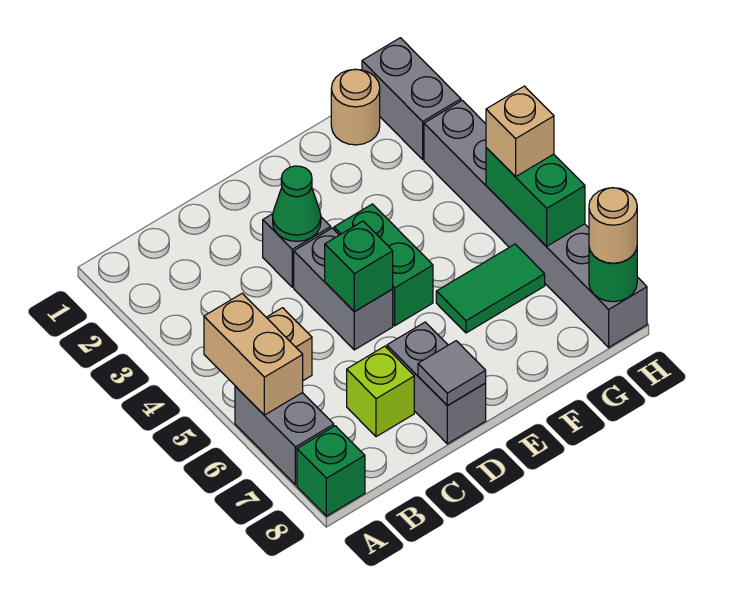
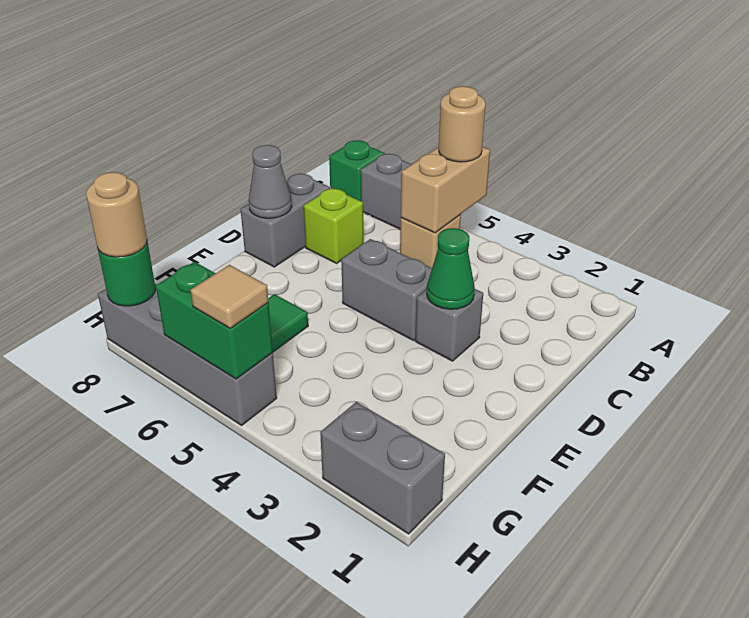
tan brick A5:A6 level 2 -> tan brick A5:B5 level 2
green brick D5 level 2 -> none
grey brick D7:D8 level 1 -> grey brick C8:D8 level 1
grey tile D8 level 2 -> grey cone D8 level 2
green brick E4:E5 level 1 -> none
tan round brick G1 level 1 -> tan round brick A5 level 3
grey brick H3:H8 level 1 -> grey brick H5:H8 level 1
tan brick H5 level 3 -> tan tile H5 level 3

